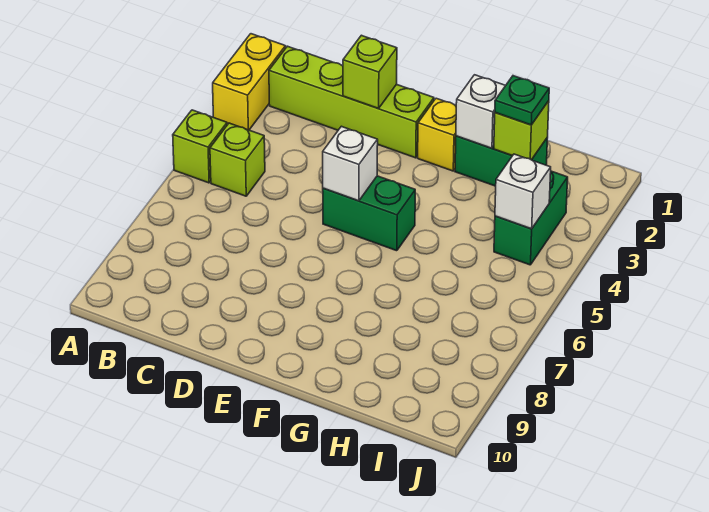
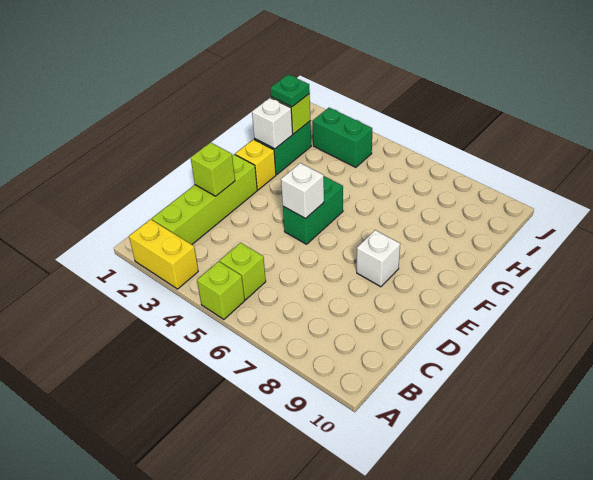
white brick I4 level 2 -> white brick E8 level 1

